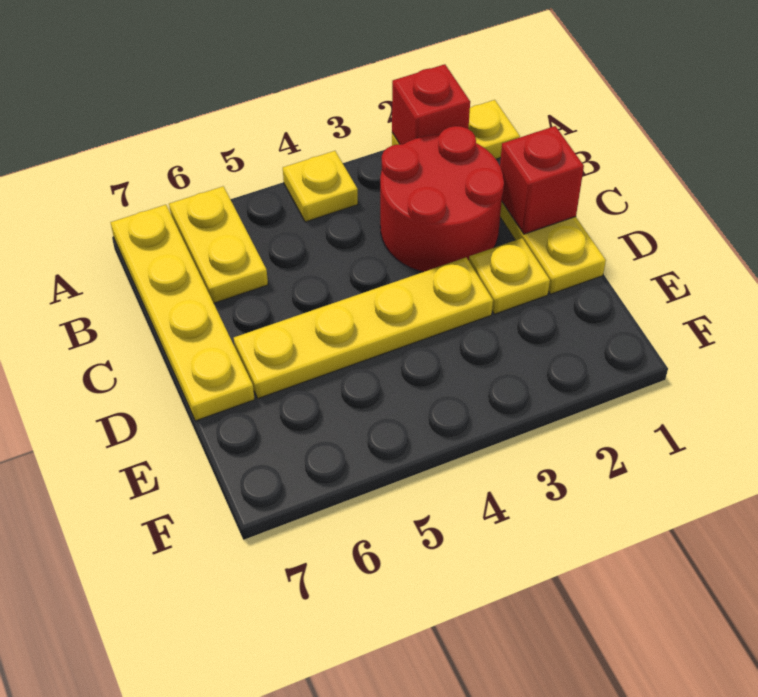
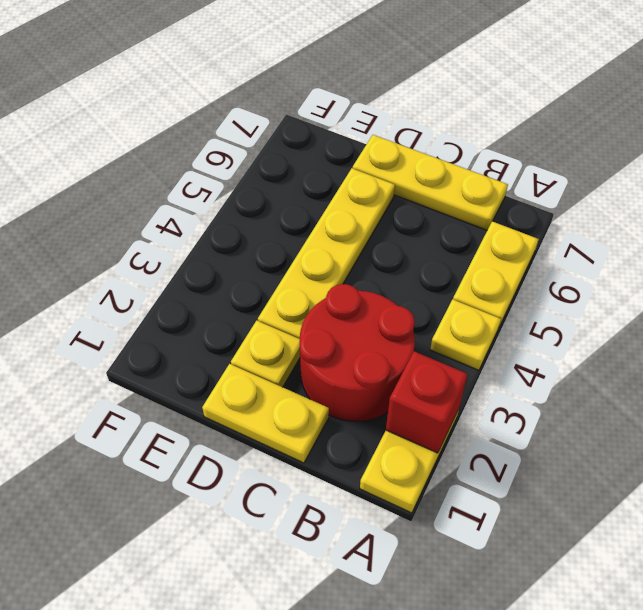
yellow plate A6:B6 level 1 -> yellow plate A5:A6 level 1
yellow plate A7:D7 level 1 -> yellow plate B7:D7 level 1
red brick C1 level 2 -> none

